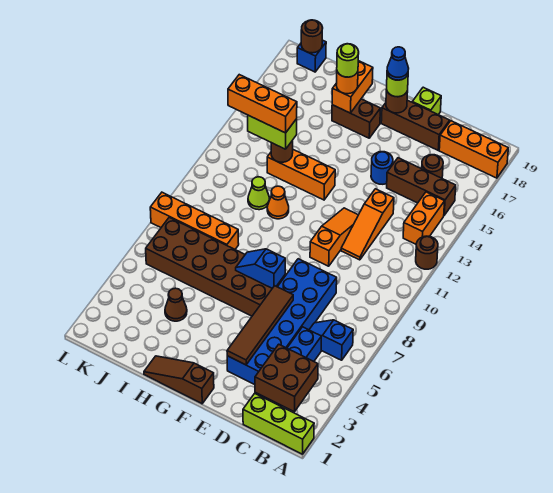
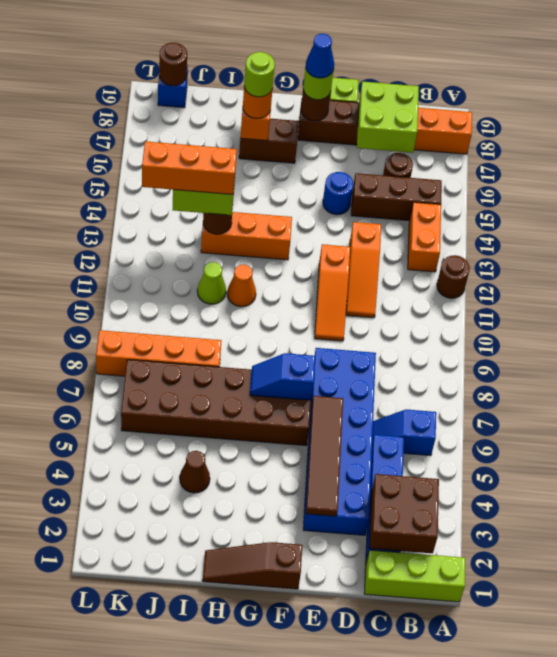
none -> lime brick C17:D18 level 2
orange slope E10:E12 level 1 top 10 -> orange slope E10:E12 level 1 top 12

